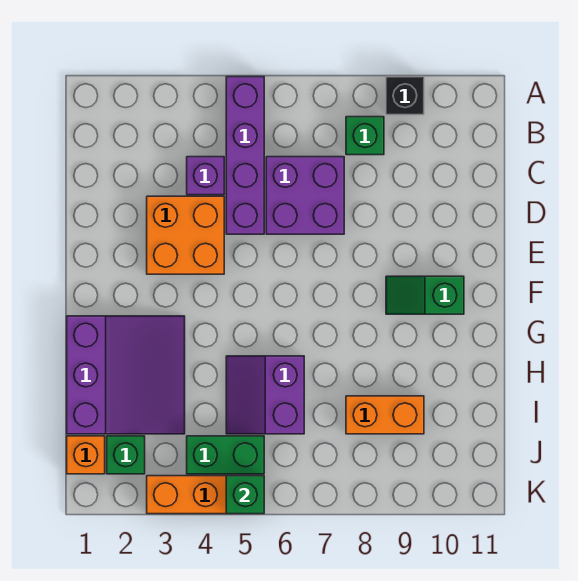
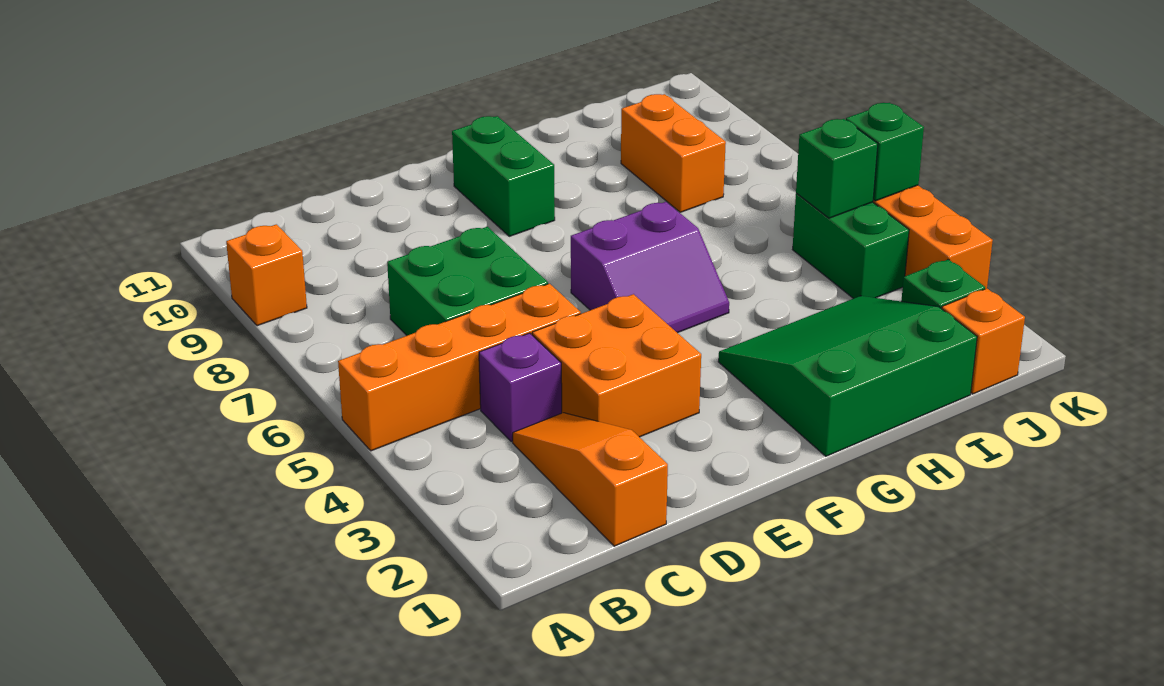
purple brick A5:D5 level 1 -> orange brick A5:D5 level 1
black brick A9 level 1 -> orange brick A9 level 1
green brick B8 level 1 -> green brick J5 level 2
none -> orange slope C1:C3 level 1 top 1
purple brick C6:D7 level 1 -> green brick C6:D7 level 1
green slope F9:F10 level 1 top 10 -> green brick F9:F10 level 1
purple slope G1:I3 level 1 top 1 -> green slope G1:I3 level 1 top 1
purple slope H5:I6 level 1 top 6 -> purple slope F5:G6 level 1 top 6

